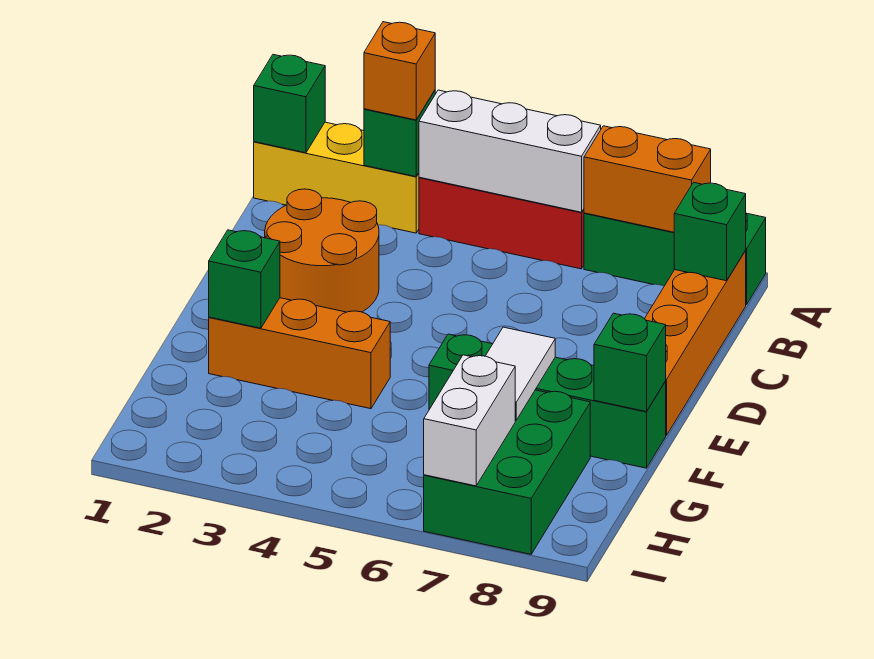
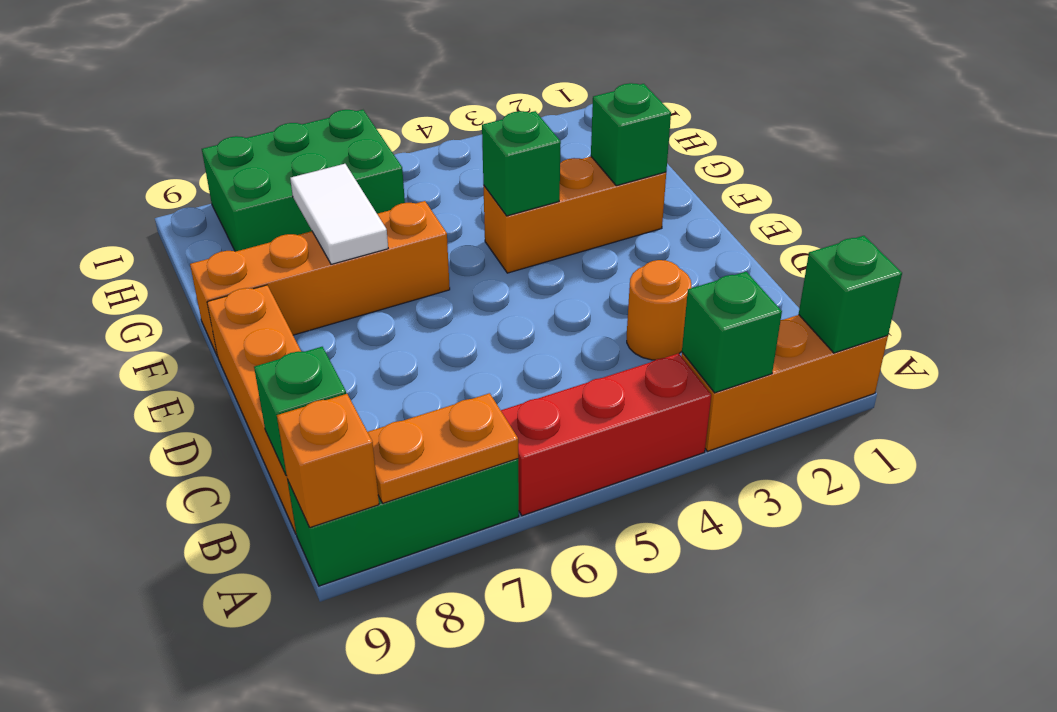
yellow brick A1:A3 level 1 -> orange brick A1:A3 level 1
orange brick A3 level 3 -> orange brick A9 level 2
white brick A4:A6 level 2 -> none
orange brick A7:A8 level 2 -> orange plate A7:A8 level 2
orange round brick C2:D3 level 1 -> orange round brick C3 level 1
green brick F6:F9 level 1 -> orange brick F6:F9 level 1
green brick F9 level 2 -> green brick F4 level 2
green brick G7:I8 level 1 -> green brick H6:I8 level 1
white brick H7:I7 level 2 -> none

